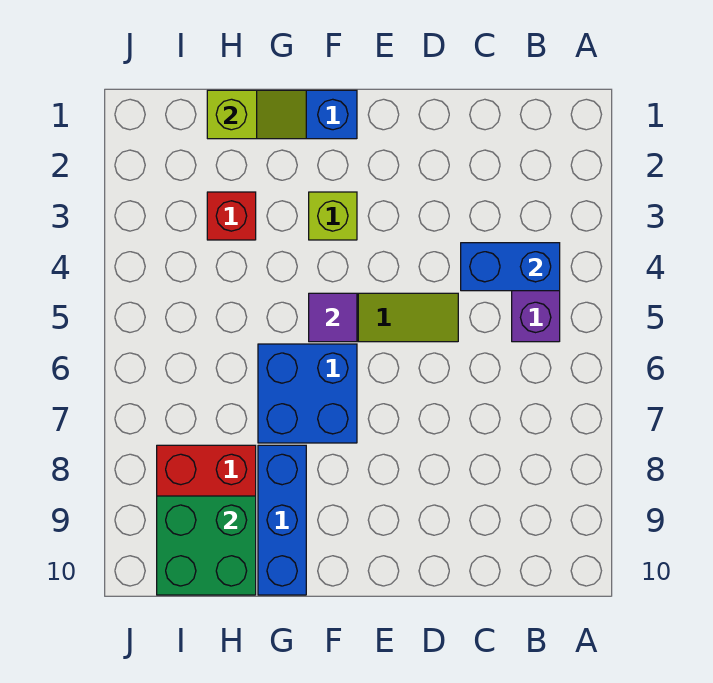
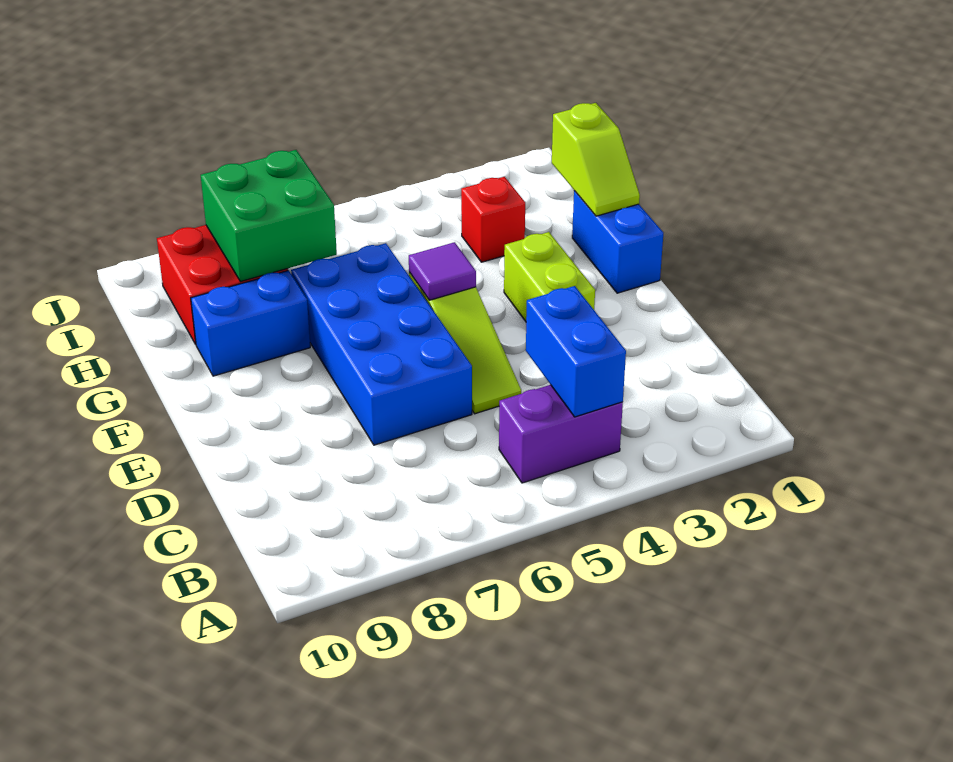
lime brick F3 level 1 -> lime brick E3:F3 level 1
blue brick F6:G7 level 1 -> blue brick D6:G7 level 1
blue brick G8:G10 level 1 -> blue brick G8:G9 level 1
green brick H9:I10 level 2 -> green brick H7:I8 level 2

